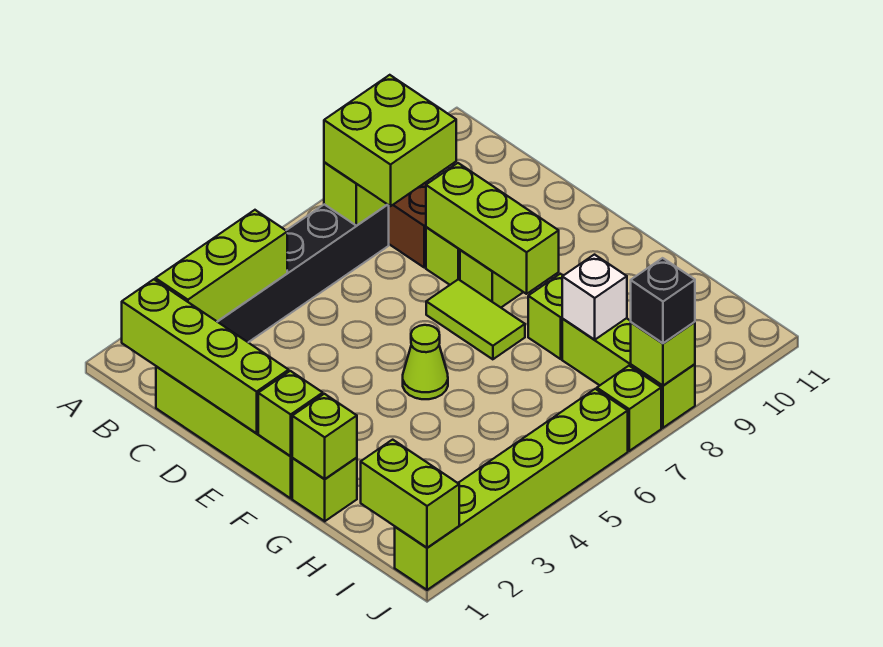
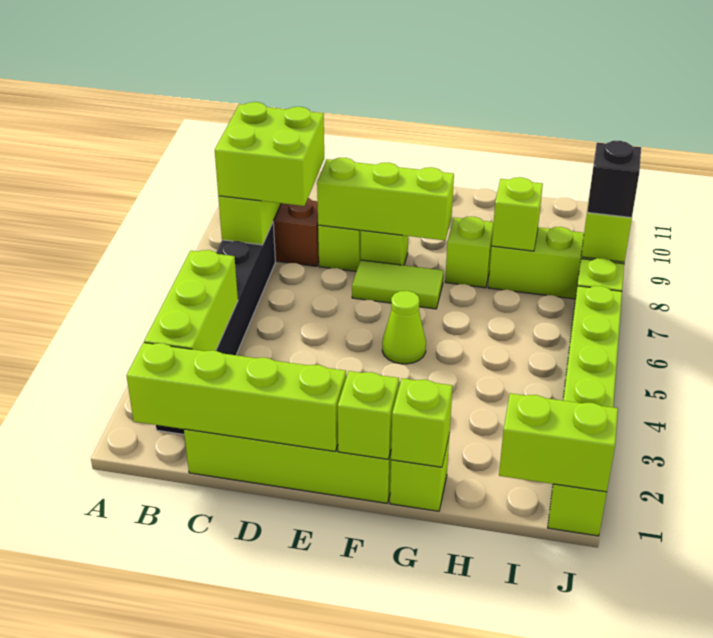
white brick H8 level 2 -> lime brick H8 level 2

